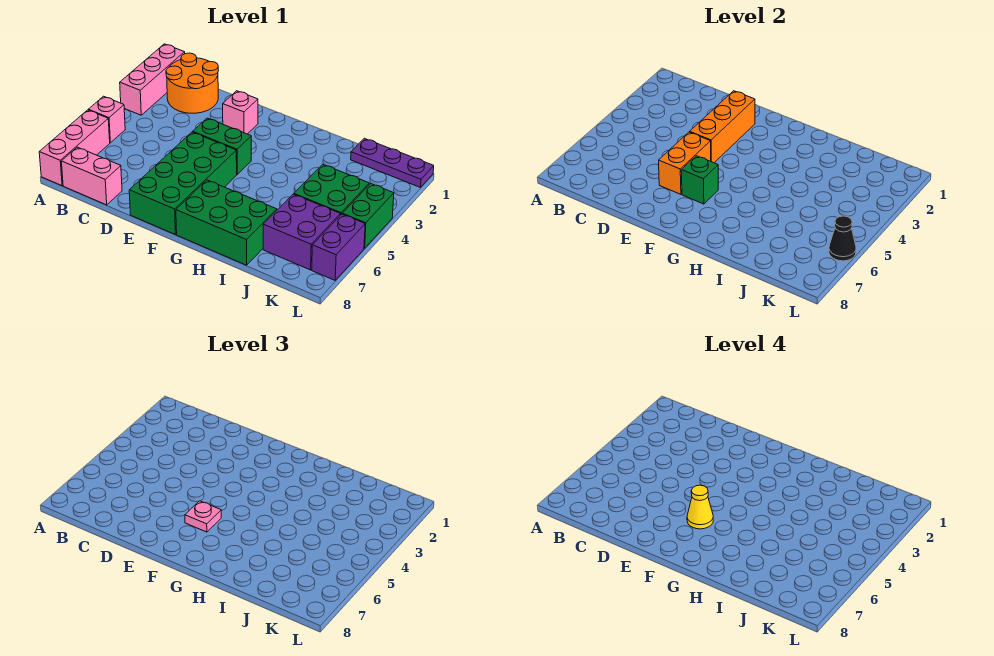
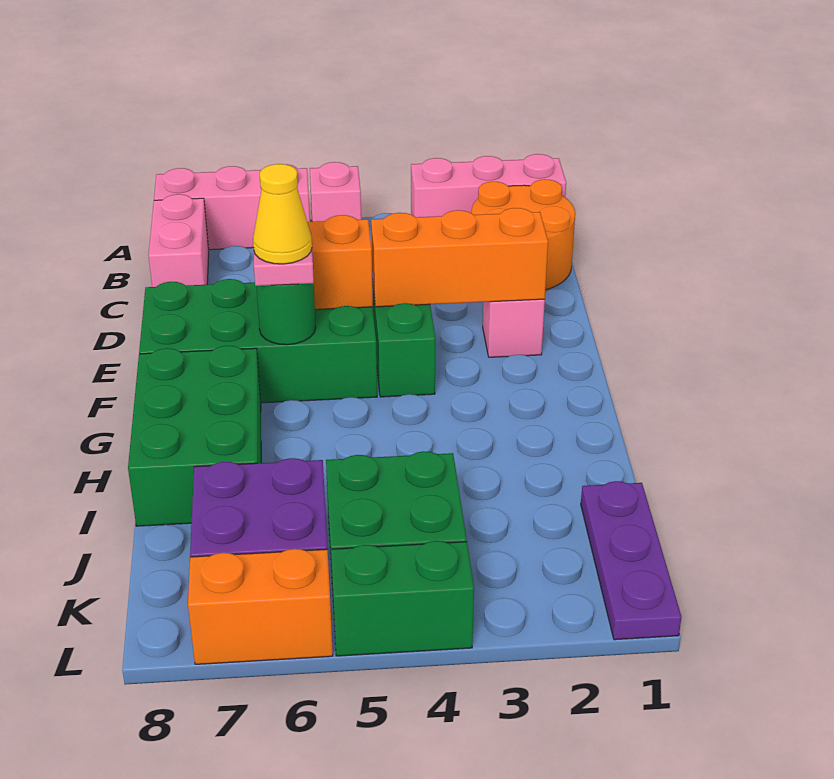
green brick F6 level 2 -> green round brick F6 level 2
purple brick L6:L7 level 1 -> orange brick L6:L7 level 1
black cone L6 level 2 -> none

